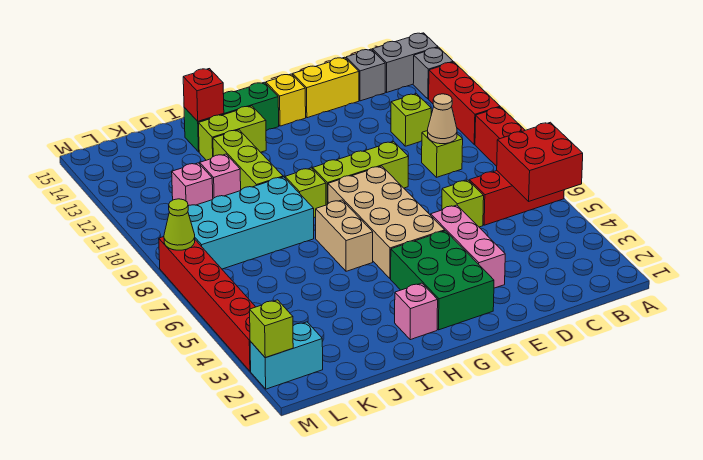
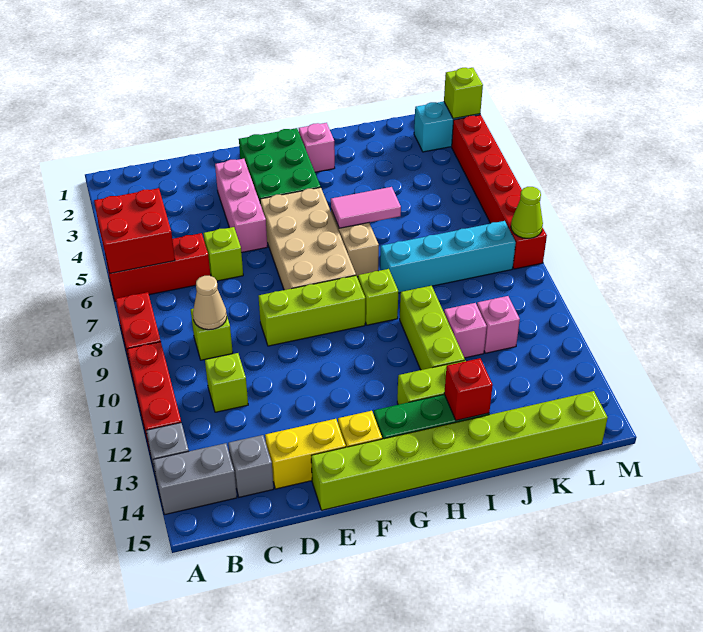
none -> lime brick E15:L15 level 1
none -> pink tile H6:I6 level 2
cyan brick I8:L9 level 1 -> cyan brick I8:L8 level 1

